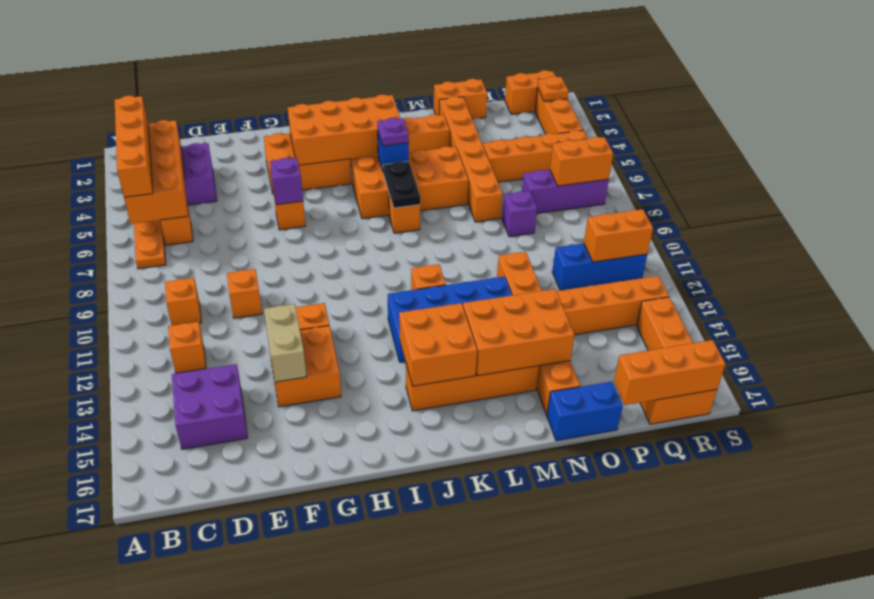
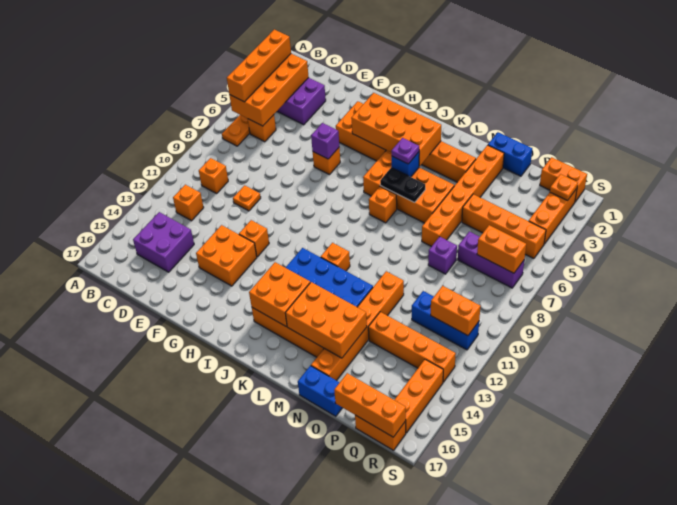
orange brick E10 level 1 -> orange plate E10 level 1
tan brick F13:F14 level 2 -> none
black plate K6:K7 level 2 -> black plate K6:L6 level 2
orange brick N1:O1 level 1 -> blue brick N1:O1 level 1

